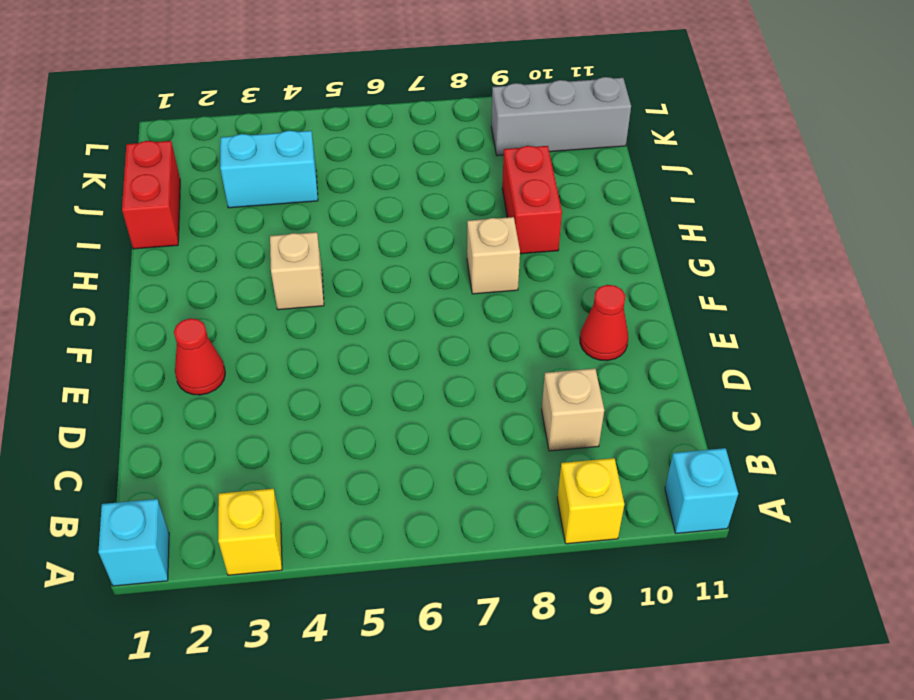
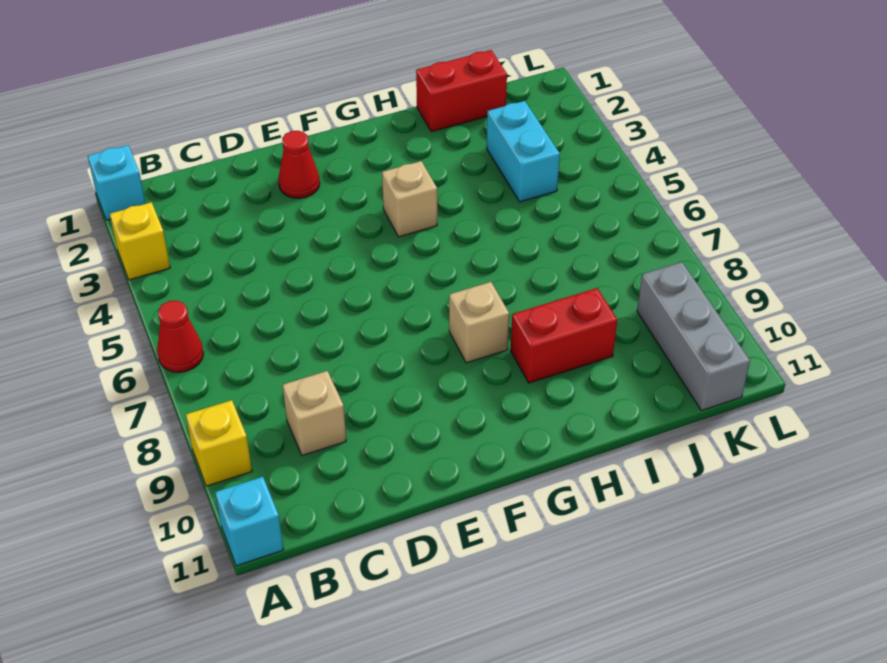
red cone E10 level 1 -> red cone A6 level 1

